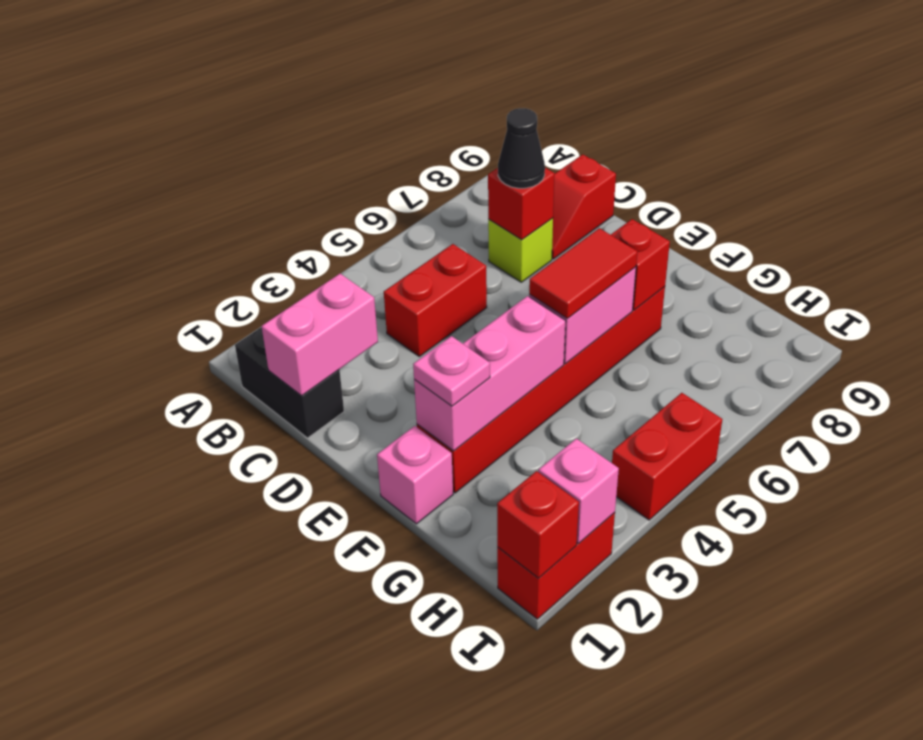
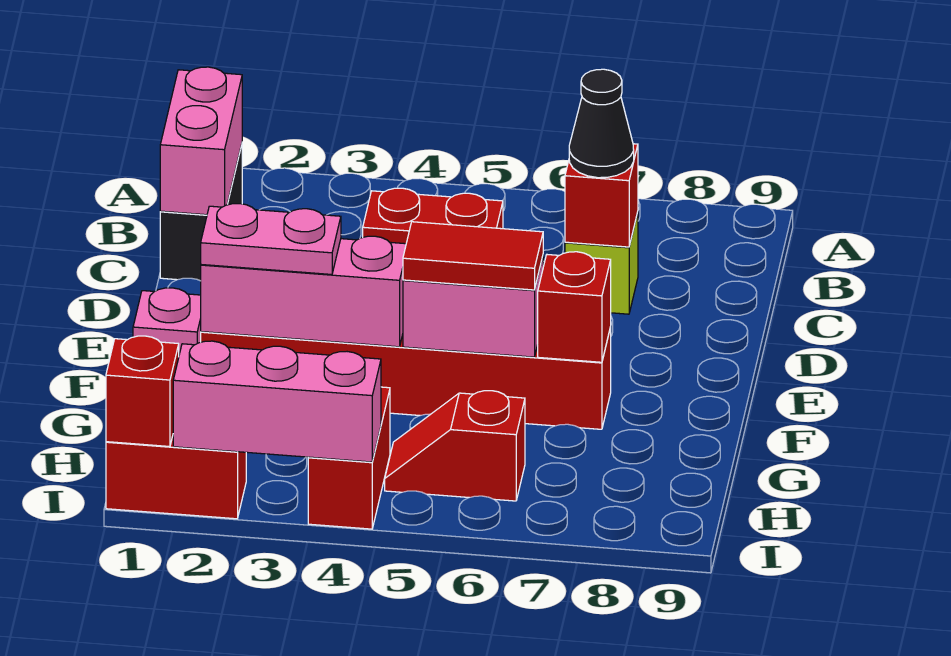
pink brick C1:C2 level 2 -> pink brick B1:C1 level 2
red slope C8:C9 level 1 top 9 -> red slope H5:H6 level 1 top 6
pink plate F2 level 3 -> pink plate F2:F3 level 3
pink brick I2 level 2 -> pink brick I2:I4 level 2
red brick I4:I5 level 1 -> red brick H4:I4 level 1

